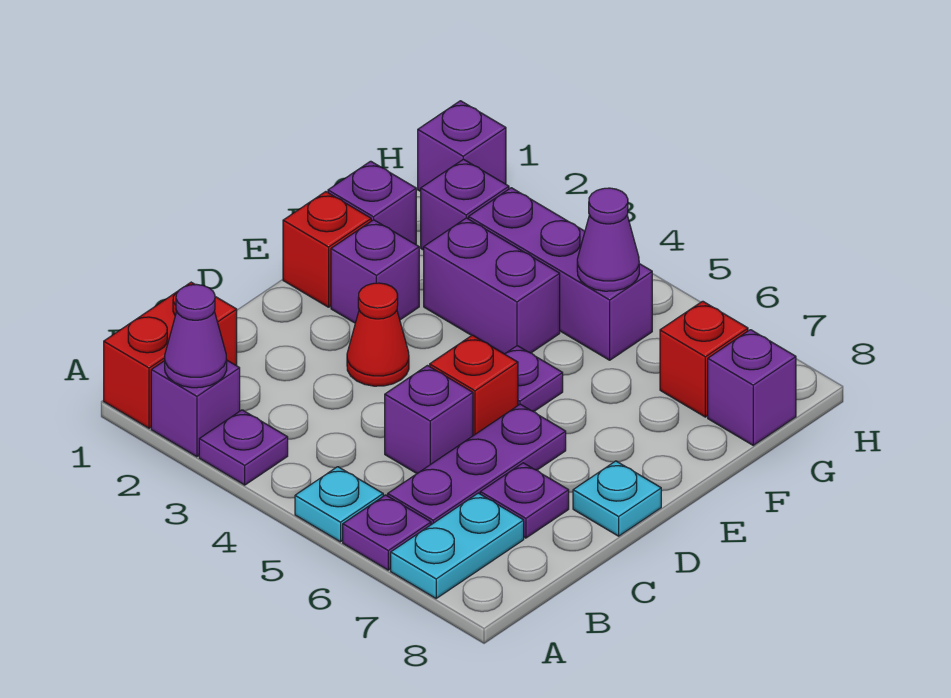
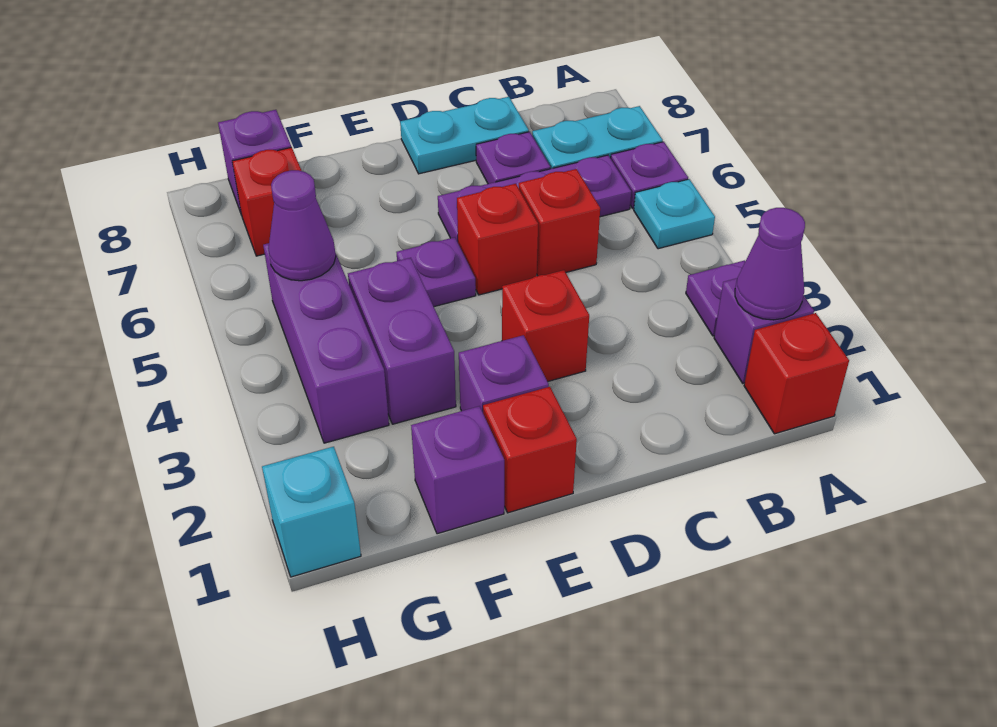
red brick A1:B1 level 1 -> red brick A1 level 1
purple brick C5 level 1 -> red brick C5 level 1
red cone D3 level 1 -> red brick D3 level 1
cyan plate D8 level 1 -> cyan plate C8:D8 level 1
purple brick G2 level 1 -> none
purple brick H1 level 1 -> cyan brick H1 level 1

